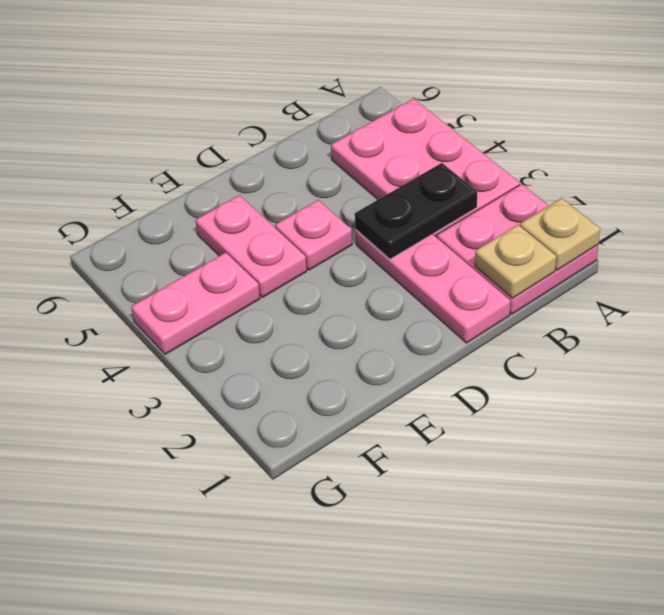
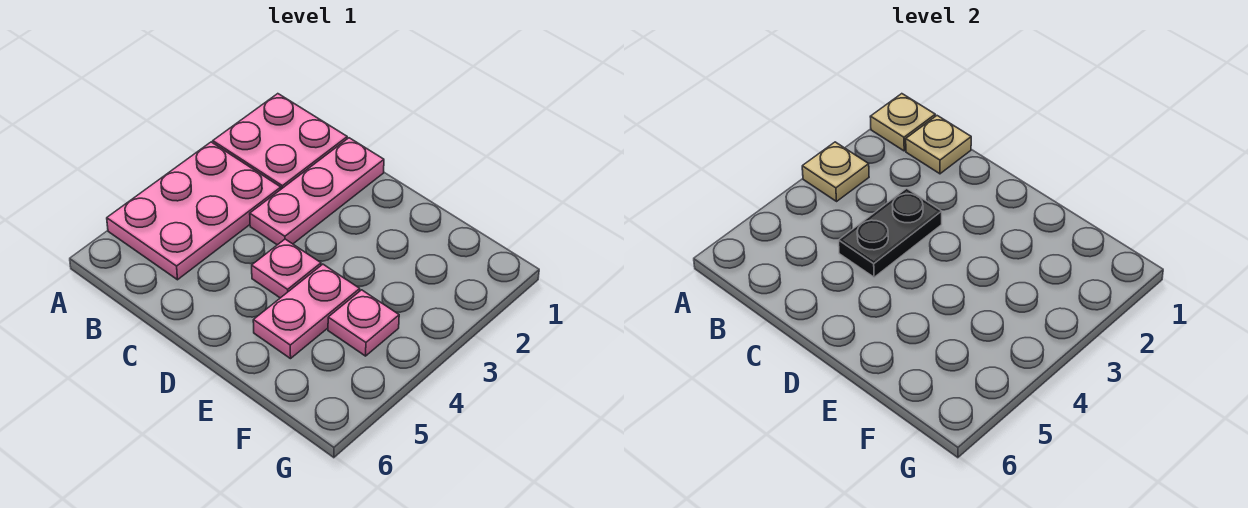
none -> tan plate A3 level 2
black plate B3:C3 level 2 -> black plate C3:C4 level 2
pink plate F4:G4 level 1 -> pink plate F4 level 1

